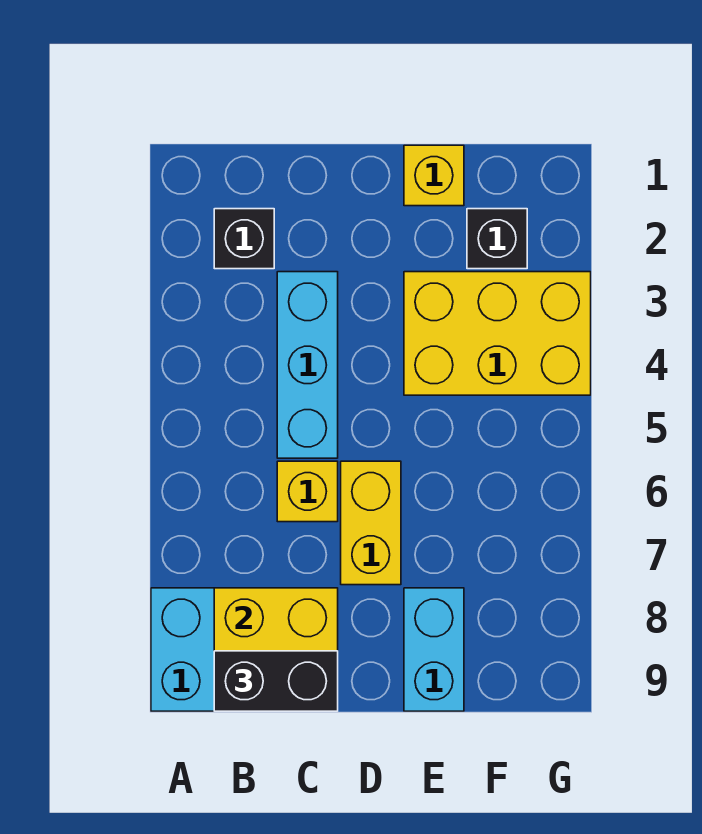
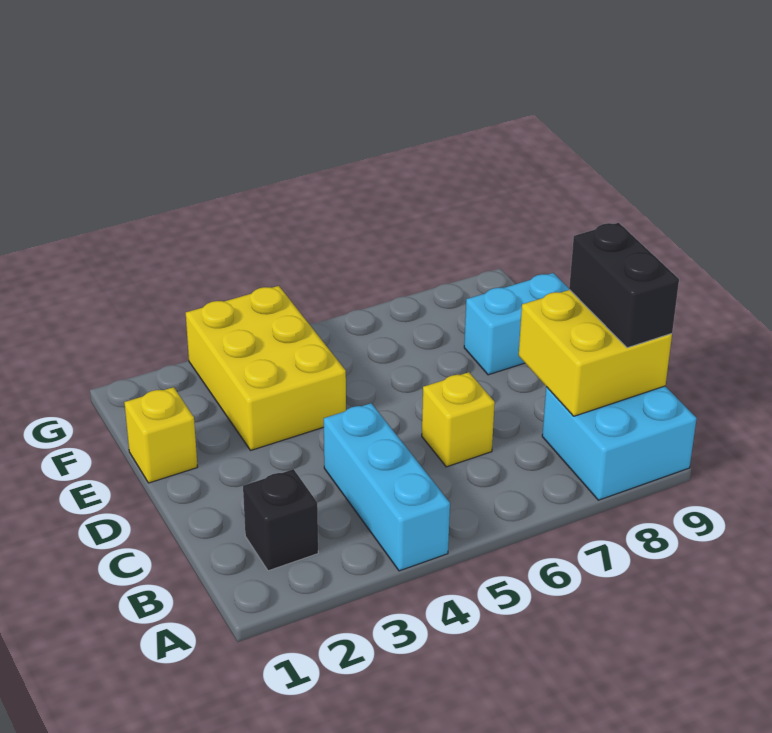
cyan brick C3:C5 level 1 -> cyan brick A4:C4 level 1
yellow brick D6:D7 level 1 -> none
black brick F2 level 1 -> none

